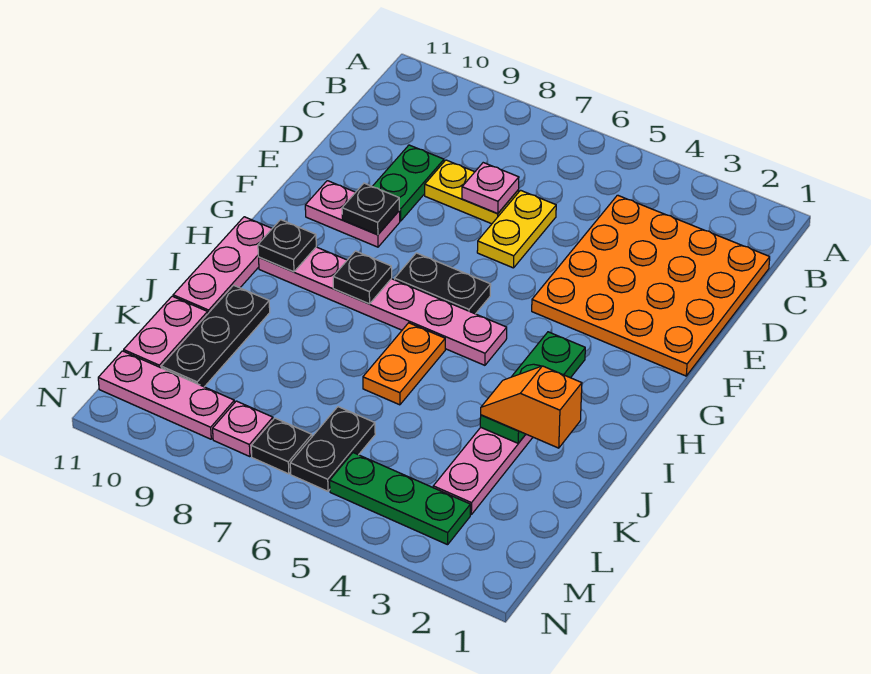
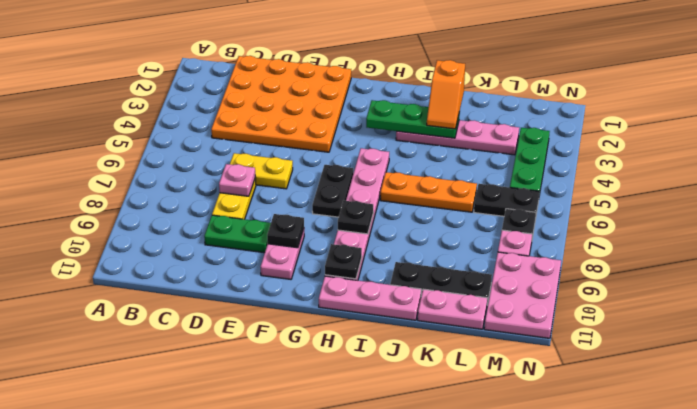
orange plate I6:J6 level 1 -> orange plate I6:K6 level 1
pink plate M9:M11 level 1 -> pink plate M9:N11 level 1

